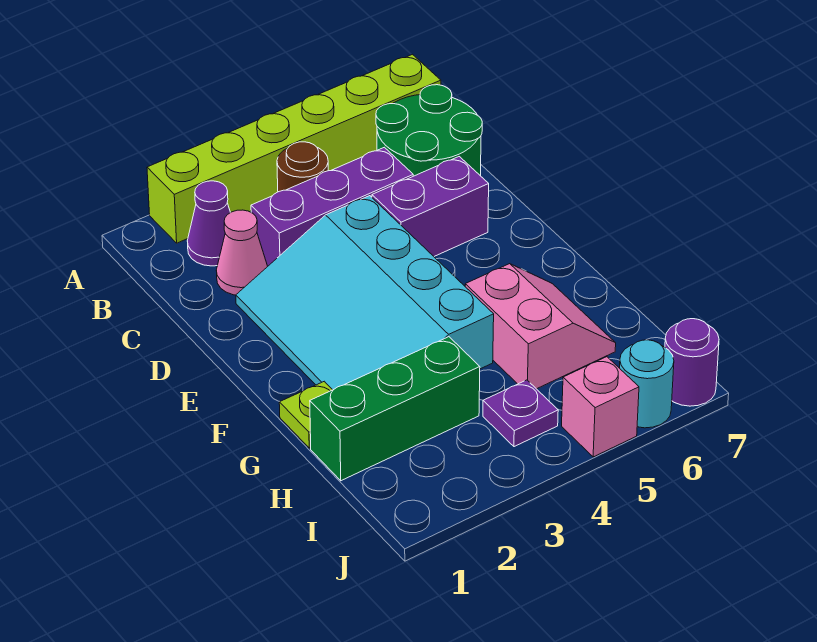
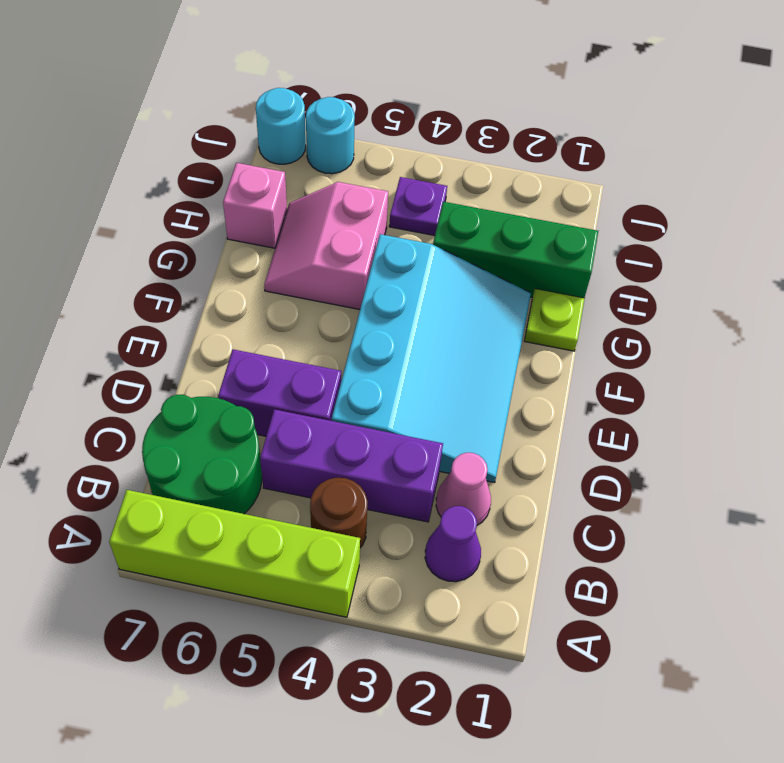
lime brick A2:A7 level 1 -> lime brick A4:A7 level 1
pink brick J5 level 1 -> pink brick H7 level 1
purple round brick J7 level 1 -> cyan round brick J7 level 1

